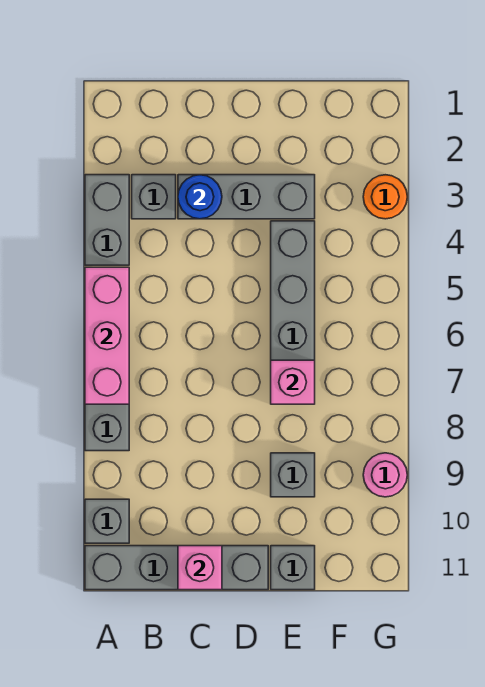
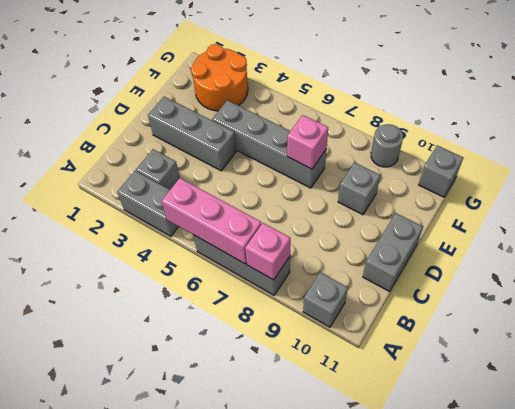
grey brick A11:D11 level 1 -> grey brick C11:D11 level 1
grey brick C3:E3 level 1 -> grey brick D2:D4 level 1
blue round brick C3 level 2 -> none
pink brick C11 level 2 -> pink brick A8 level 2
grey brick E11 level 1 -> grey brick G11 level 1
orange round brick G3 level 1 -> orange round brick F2:G3 level 1
pink round brick G9 level 1 -> grey round brick G9 level 1

